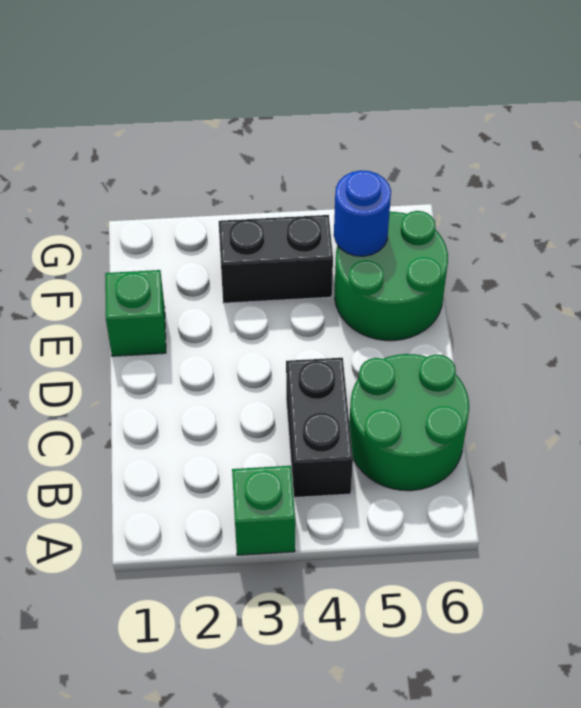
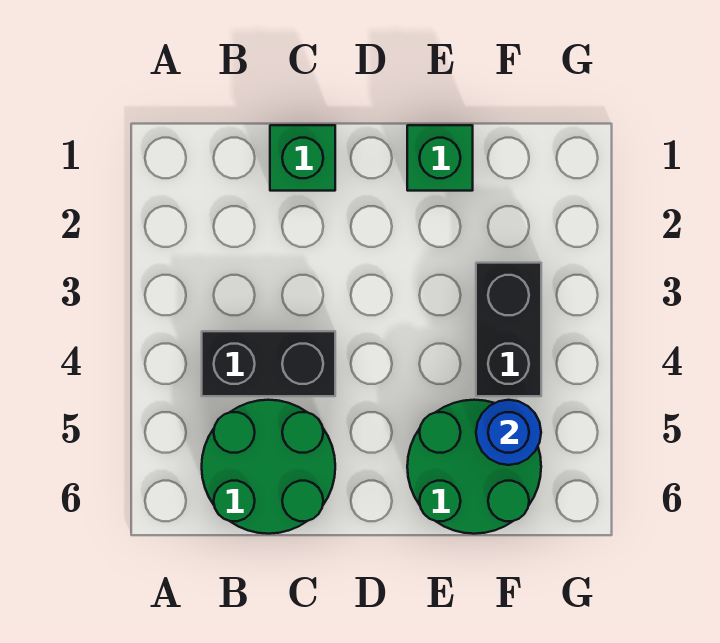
green brick A3 level 1 -> green brick C1 level 1

